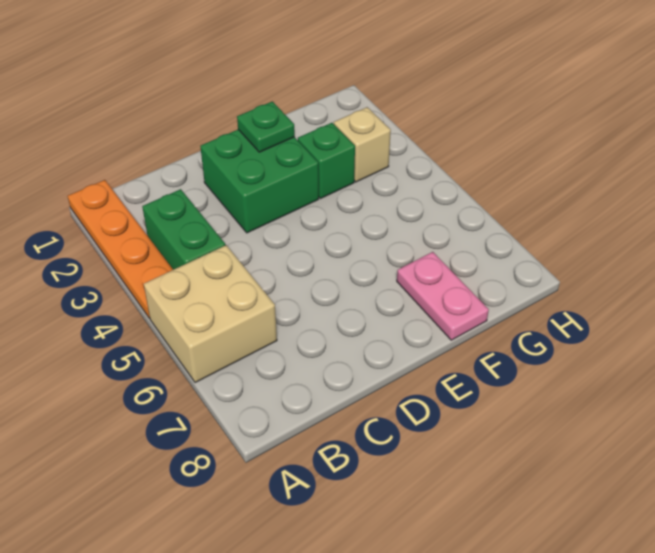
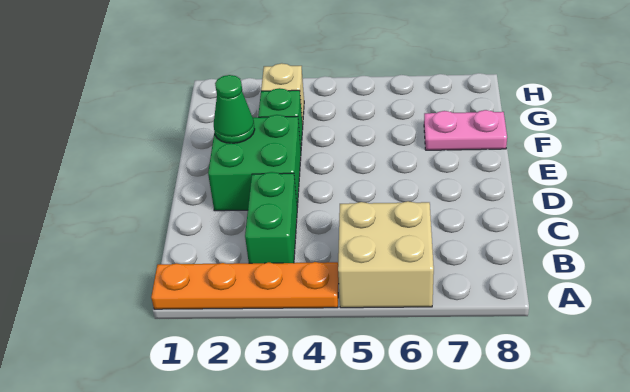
green brick B3:B4 level 1 -> green brick B3:C3 level 1
green plate E2 level 2 -> green cone E2 level 2

